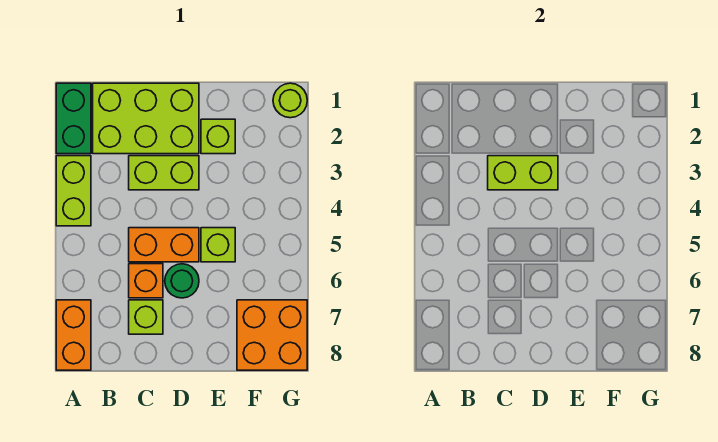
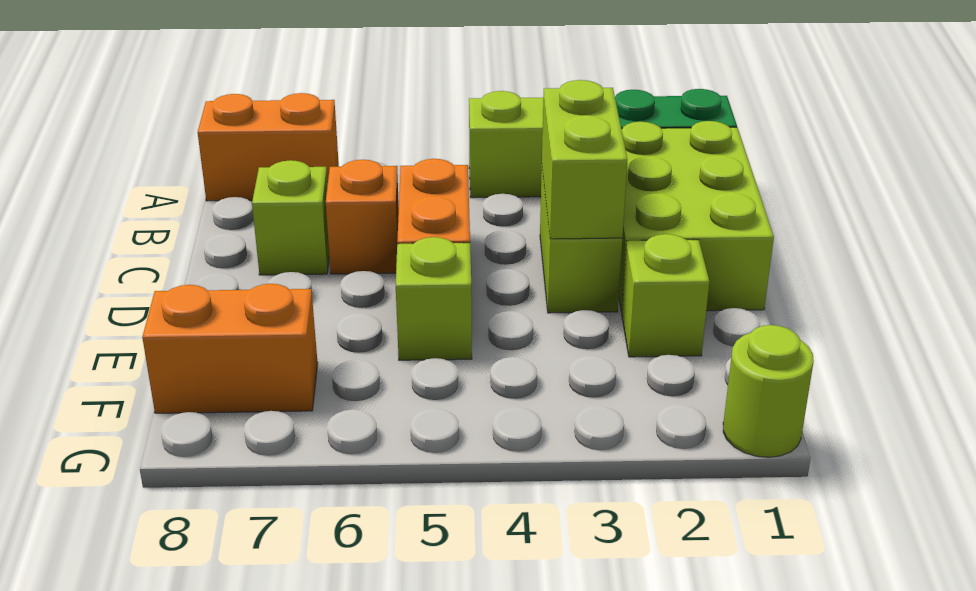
green round brick D6 level 1 -> none
orange brick F7:G8 level 1 -> orange brick F7:F8 level 1

